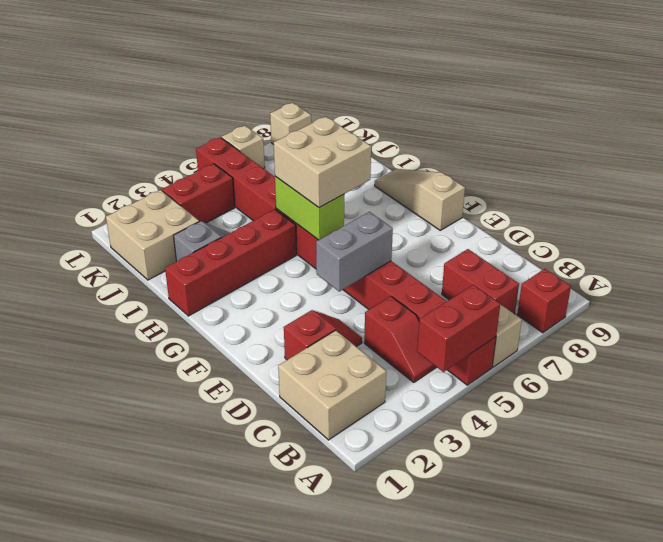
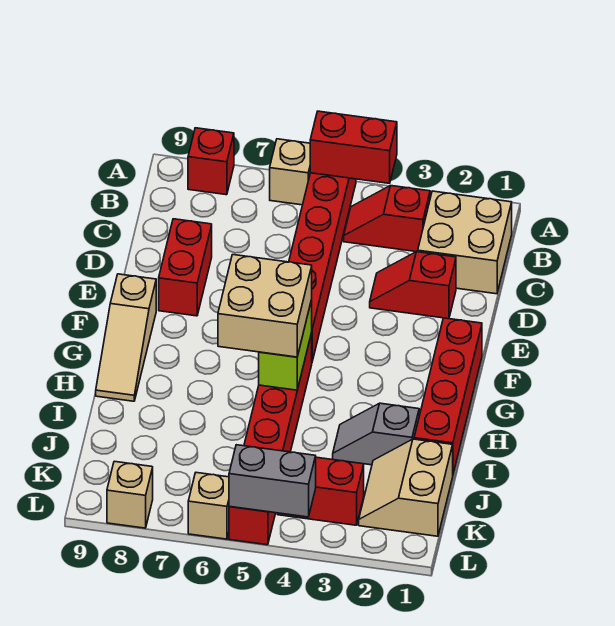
red slope B4:C4 level 1 top C -> red slope B3:B4 level 1 top 3
red brick B7:C7 level 1 -> red brick D8:E8 level 1
grey brick E4:E5 level 2 -> grey brick L4:L5 level 2
red brick H1:H4 level 1 -> red brick F1:I1 level 1
tan brick J1:K2 level 1 -> tan slope J1:K2 level 1 top 1

